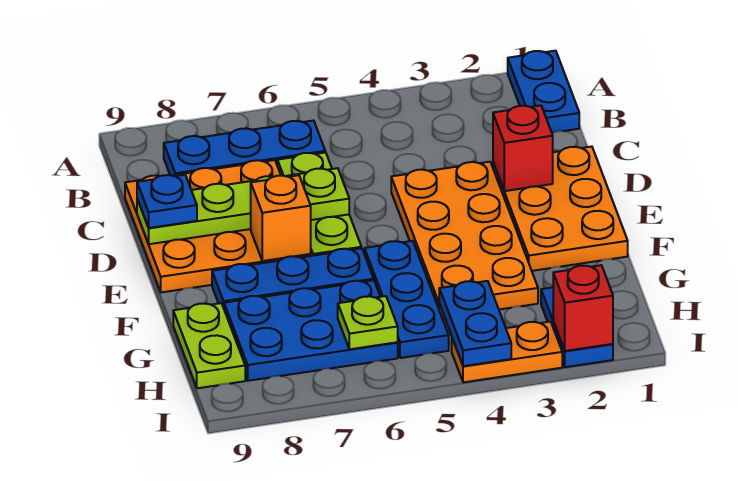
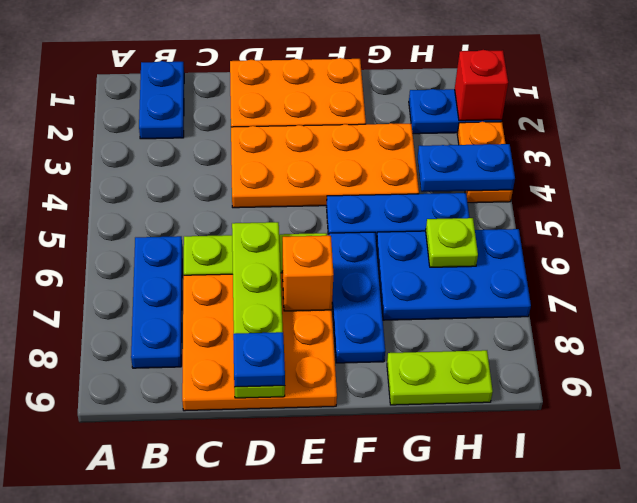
blue plate A1:B1 level 1 -> blue plate B1:B2 level 1
red brick D2 level 2 -> none
blue plate G6:H8 level 1 -> blue plate G6:I7 level 1

